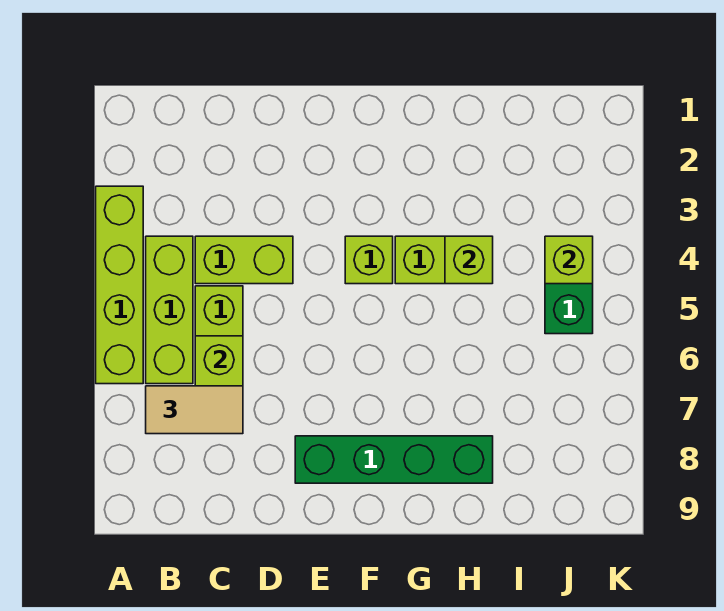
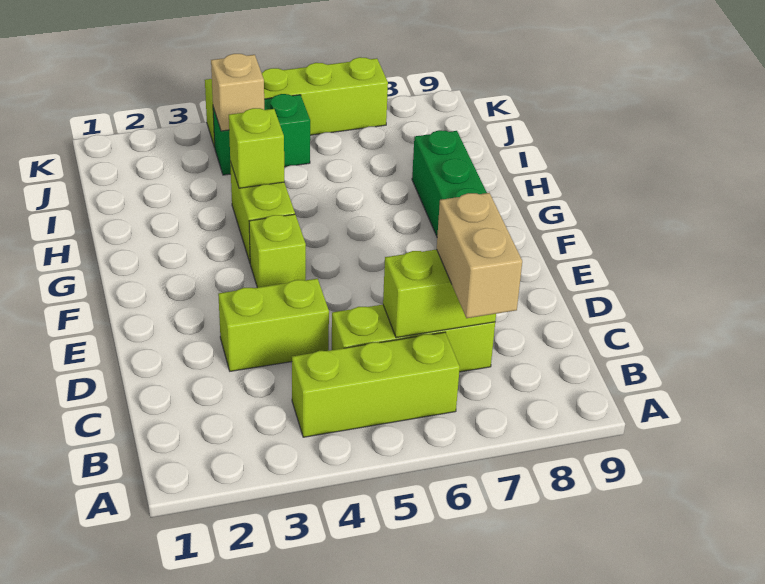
lime brick A3:A6 level 1 -> lime brick K4:K7 level 1
tan tile B7:C7 level 3 -> tan brick B7:C7 level 3
lime brick C4:D4 level 1 -> lime brick D3:D4 level 1
lime brick J4 level 2 -> tan brick J4 level 2

